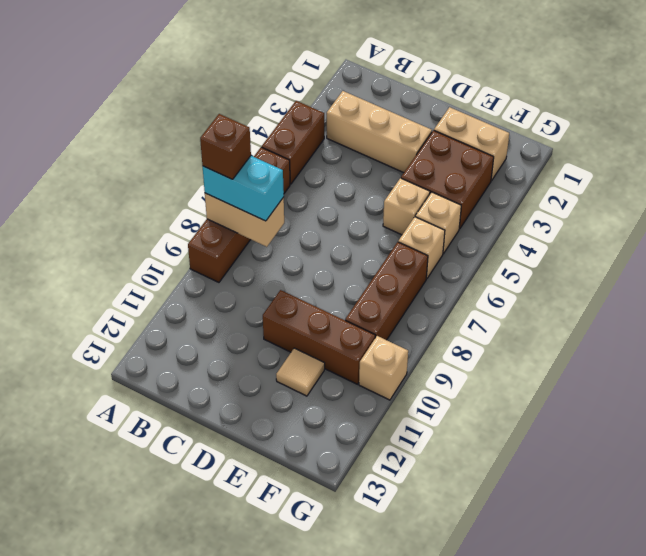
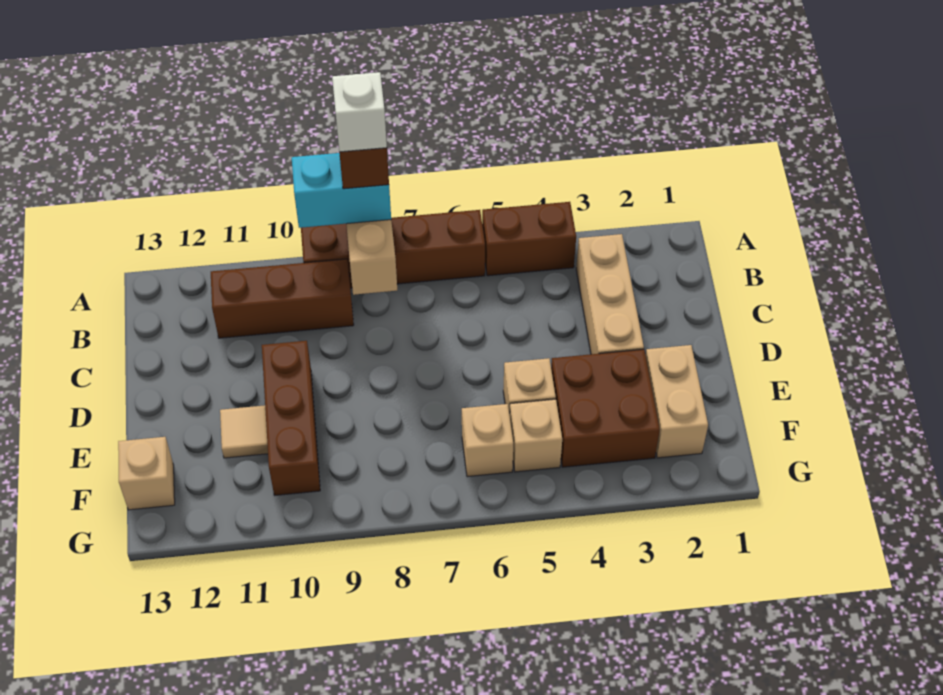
cyan brick A8:B8 level 3 -> cyan brick A8:A9 level 3
none -> white brick A8 level 5
brown brick F7:F9 level 1 -> brown brick B9:B11 level 1
tan brick G10 level 1 -> tan brick F13 level 1

